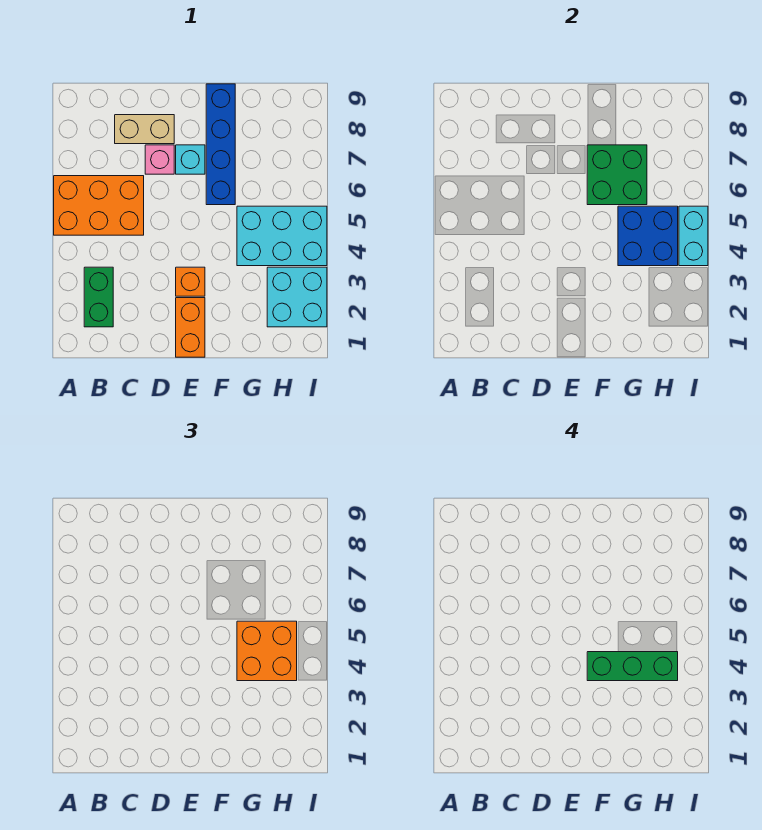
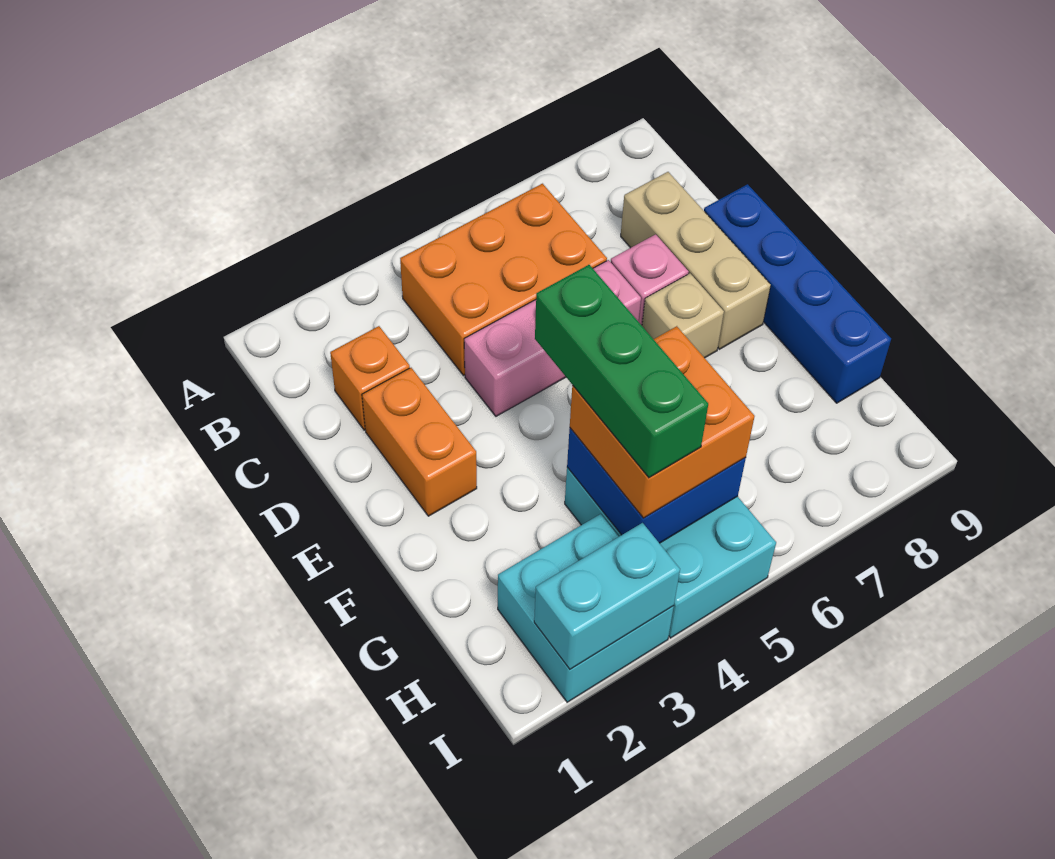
orange brick A5:C6 level 1 -> orange brick B4:C6 level 1
green brick B2:B3 level 1 -> none
tan brick C8:D8 level 1 -> tan brick C8:E8 level 1
none -> pink brick D4:D6 level 1
orange brick E1:E2 level 1 -> orange brick D2:E2 level 1
orange brick E3 level 1 -> orange brick C2 level 1
cyan brick E7 level 1 -> tan brick E7 level 1
blue brick F6:F9 level 1 -> blue brick D9:G9 level 1
green brick F6:G7 level 2 -> none
cyan brick I4:I5 level 2 -> cyan brick I2:I3 level 2

